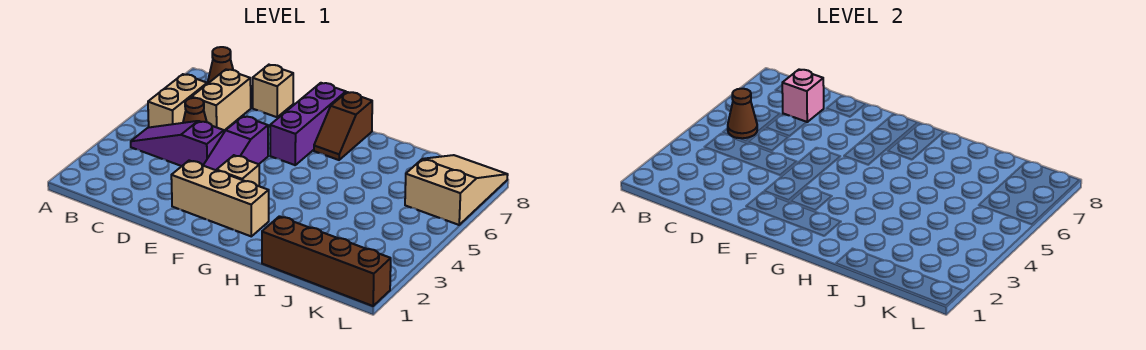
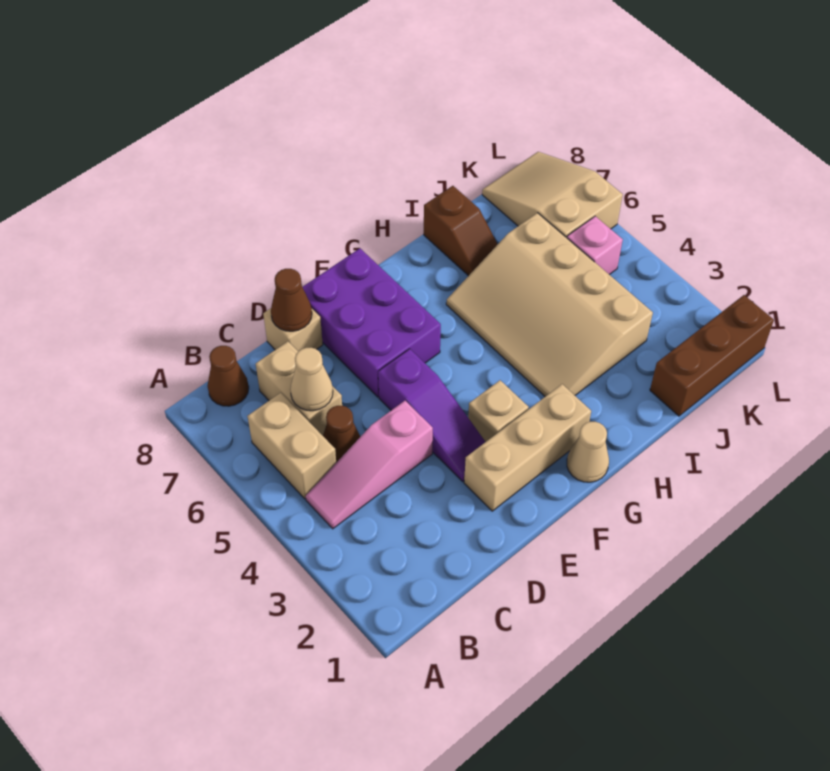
purple slope B4:D4 level 1 top D -> pink slope B4:D4 level 1 top D
brown cone B5 level 2 -> brown cone D8 level 2
none -> tan cone C6 level 2
pink brick C7 level 2 -> pink brick K5 level 1
purple brick F6:F8 level 1 -> purple brick E6:F8 level 1
none -> tan cone G1 level 1
brown slope G7:G8 level 1 top 8 -> brown slope I7:I8 level 1 top 8
none -> tan slope H3:J6 level 1 top J
brown brick I1:L1 level 1 -> brown brick J1:L1 level 1

